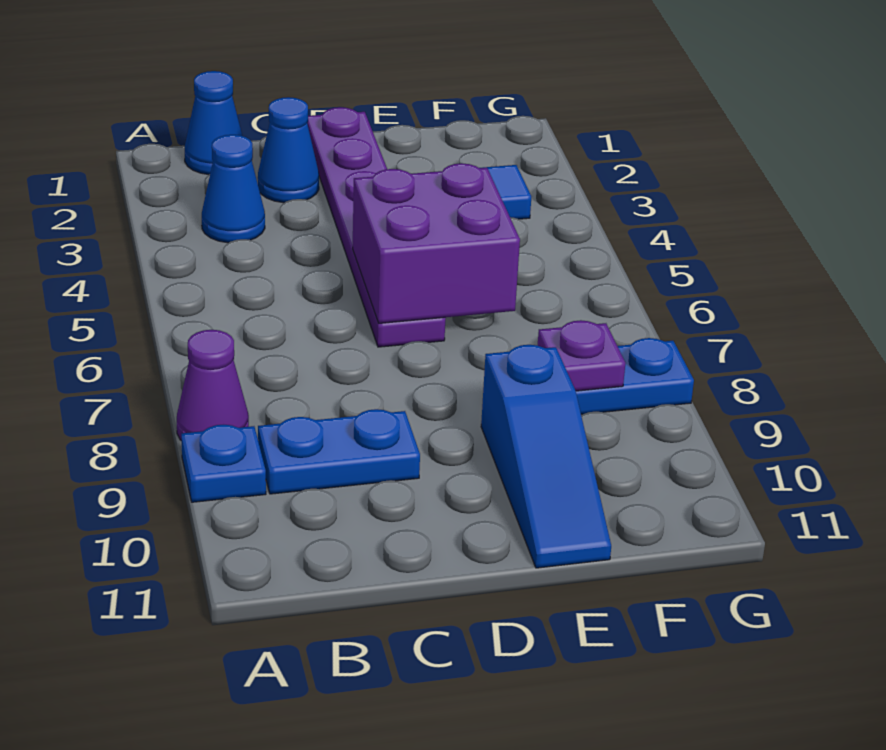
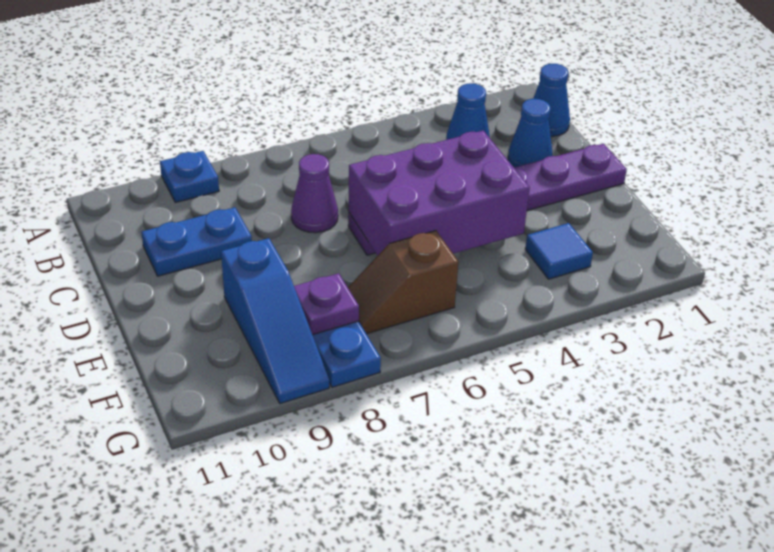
purple cone A8 level 1 -> purple cone C7 level 1
blue plate B9:C9 level 1 -> blue plate C9:C10 level 1
purple brick D5:E6 level 2 -> purple brick D4:E6 level 2
blue slope E9:E11 level 1 top 9 -> blue slope E9:G9 level 1 top E
none -> brown slope F6:F7 level 1 top 6

